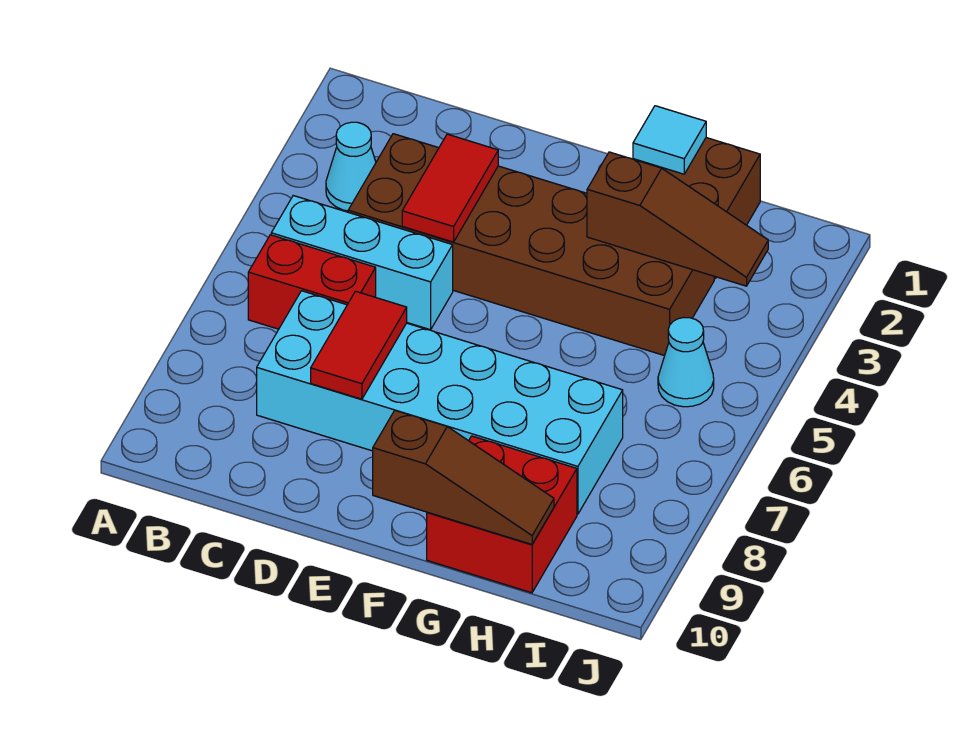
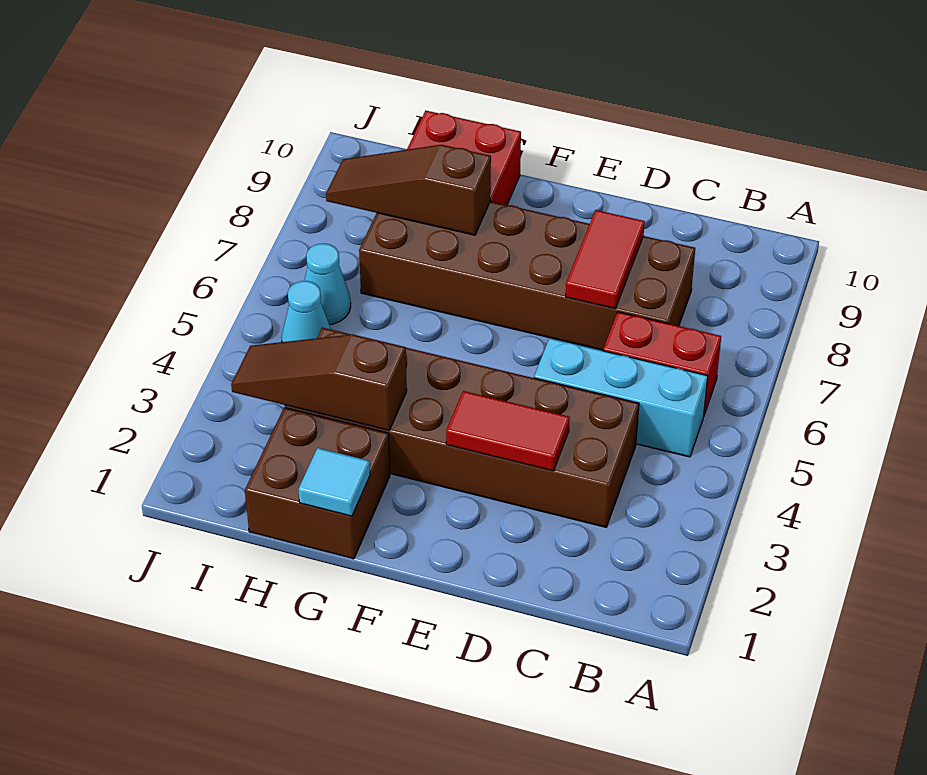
cyan cone B3 level 1 -> cyan cone I6 level 1
cyan brick C7:H8 level 1 -> brown brick C7:H8 level 1
red tile D3:D4 level 2 -> red tile D3:E3 level 2
brown slope F10:H10 level 2 top F -> brown slope G8:I8 level 2 top G

